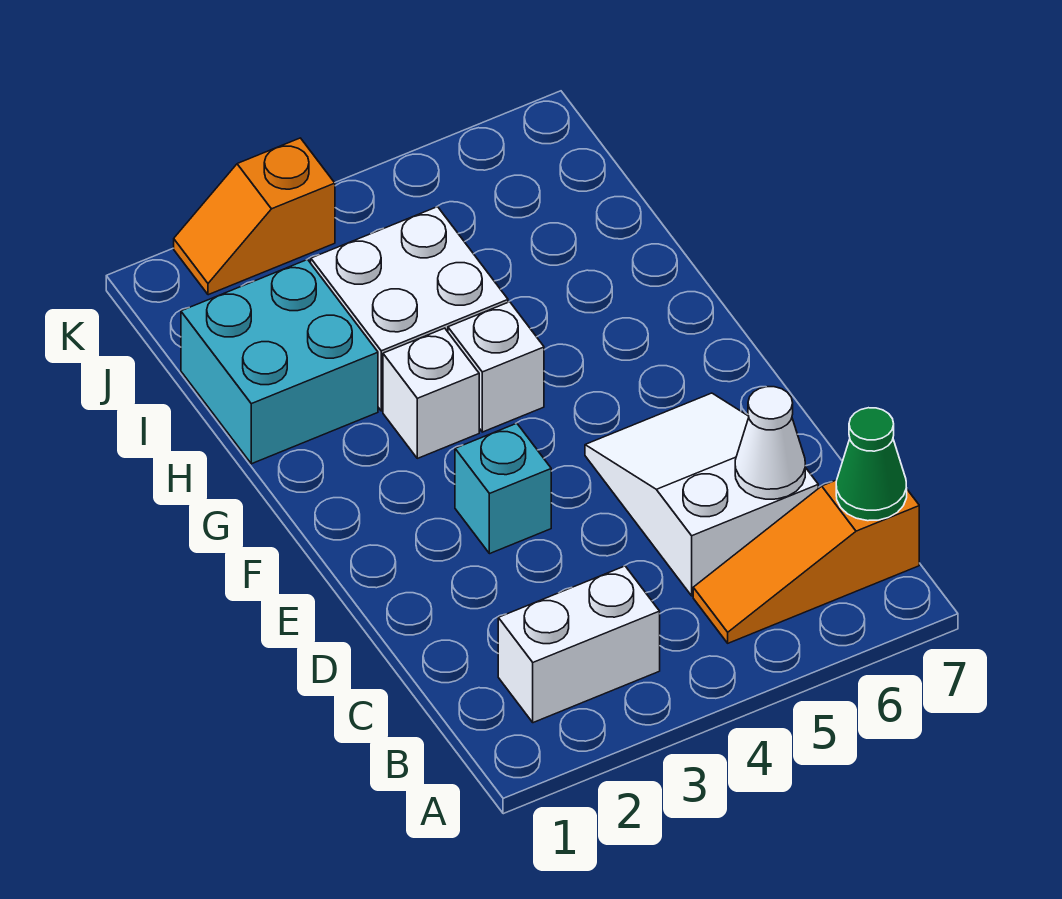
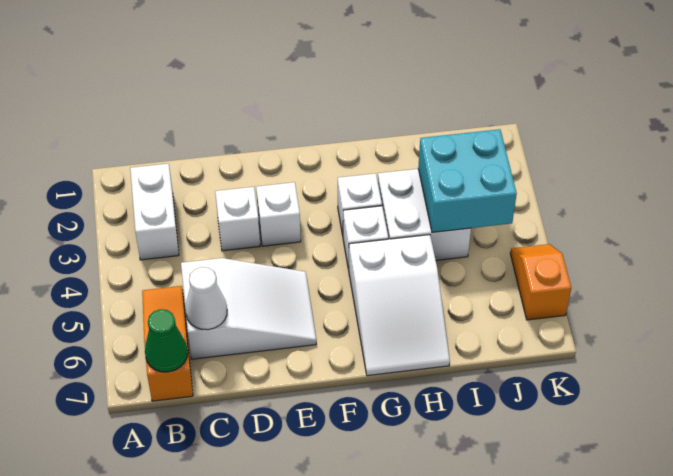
none -> white brick D3 level 1
cyan brick E3 level 1 -> white brick E3 level 1
none -> white slope G5:H7 level 1 top 5
cyan brick H1:I2 level 1 -> cyan brick I3:J4 level 2
orange slope K2:K3 level 1 top 3 -> orange slope K5:K6 level 1 top 6

